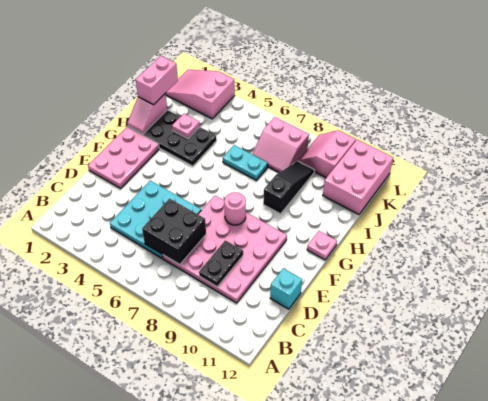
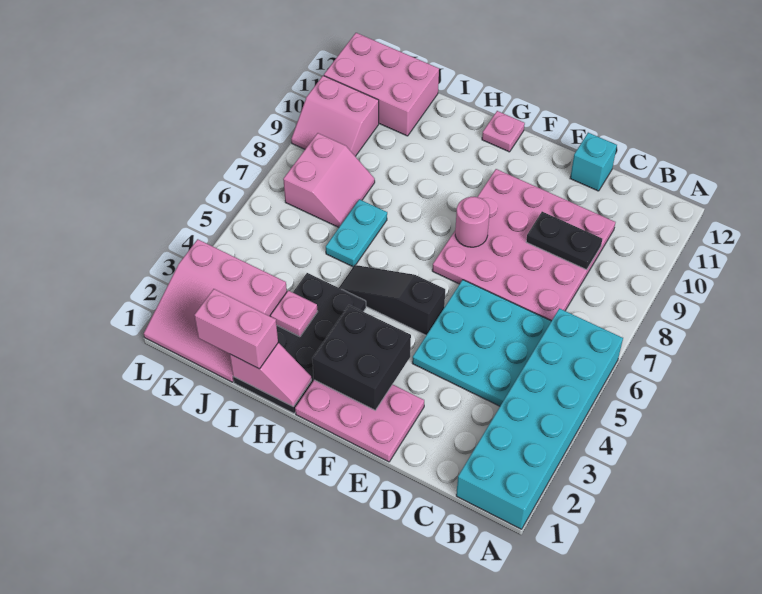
none -> cyan brick A1:B6 level 1
black brick C6:D7 level 2 -> black brick F2:G3 level 2
black slope H9:J9 level 1 top H -> black slope F5:H5 level 1 top F
pink slope K1:L3 level 1 top 3 -> pink slope J1:L3 level 1 top 3

